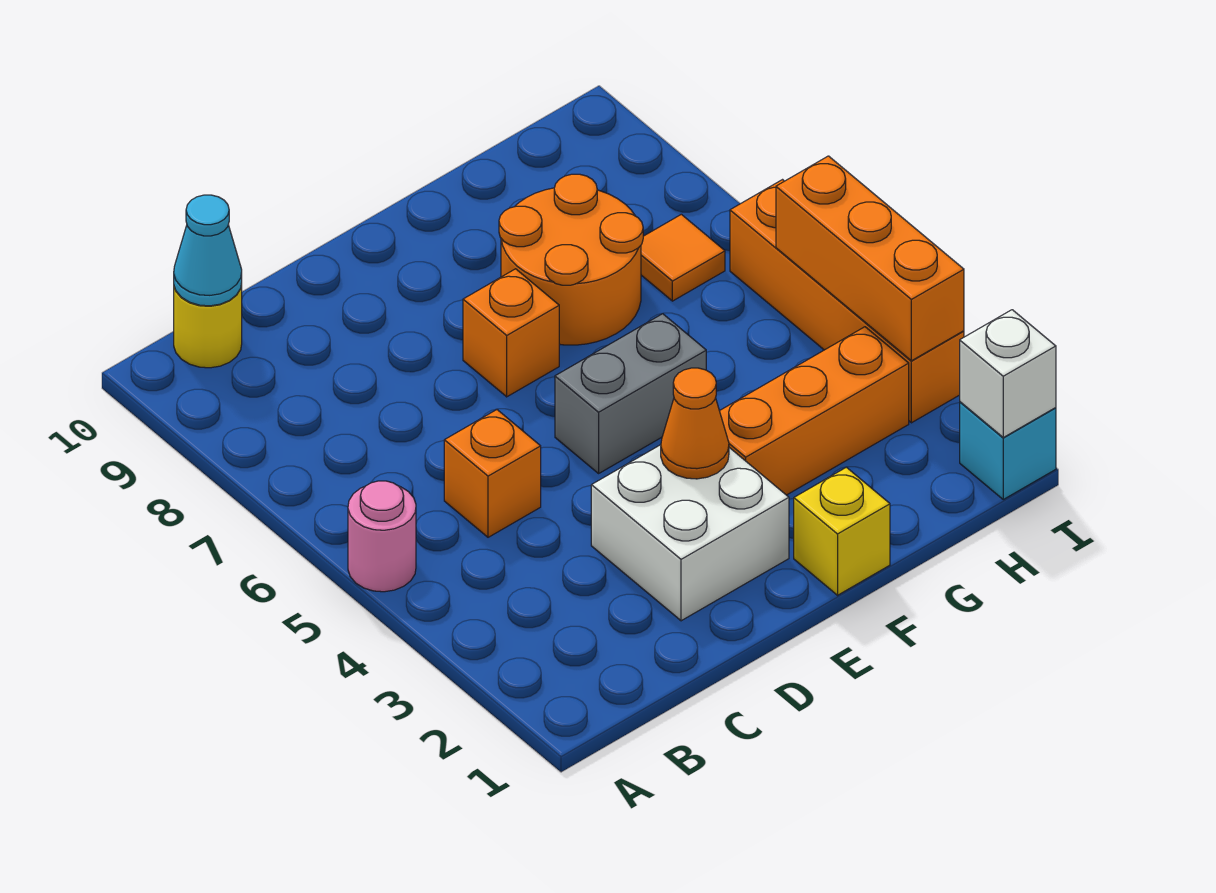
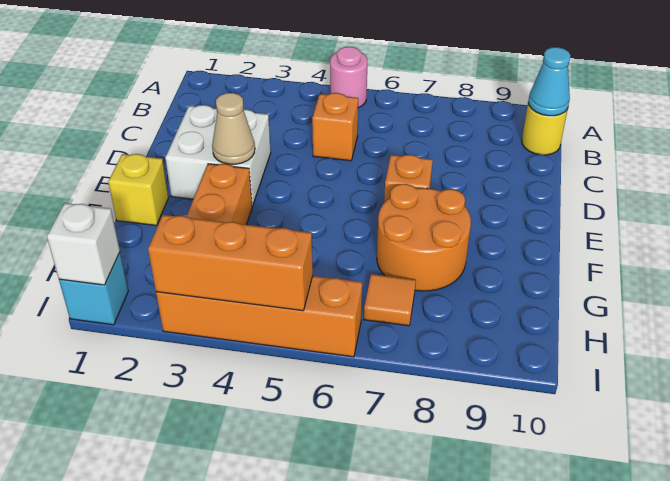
orange cone E3 level 2 -> tan cone E3 level 2
grey brick E5:F5 level 1 -> none

